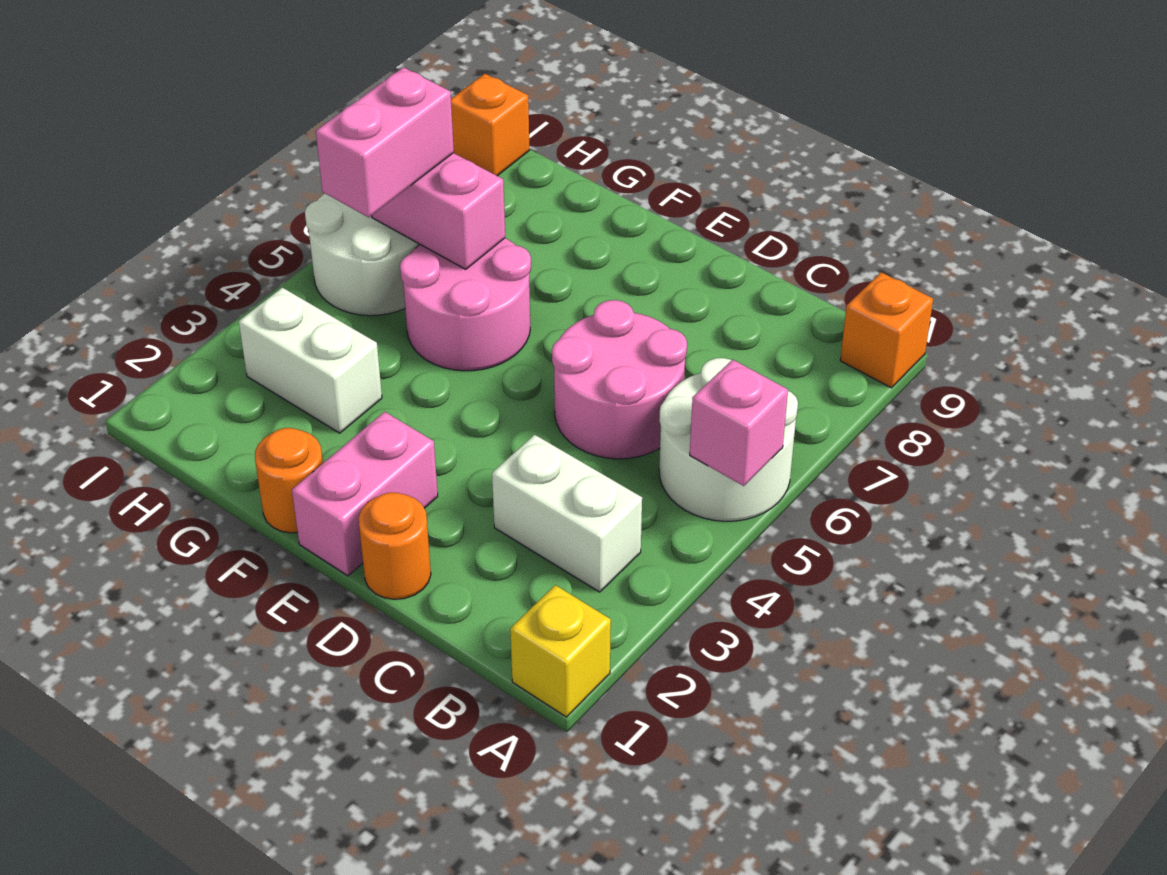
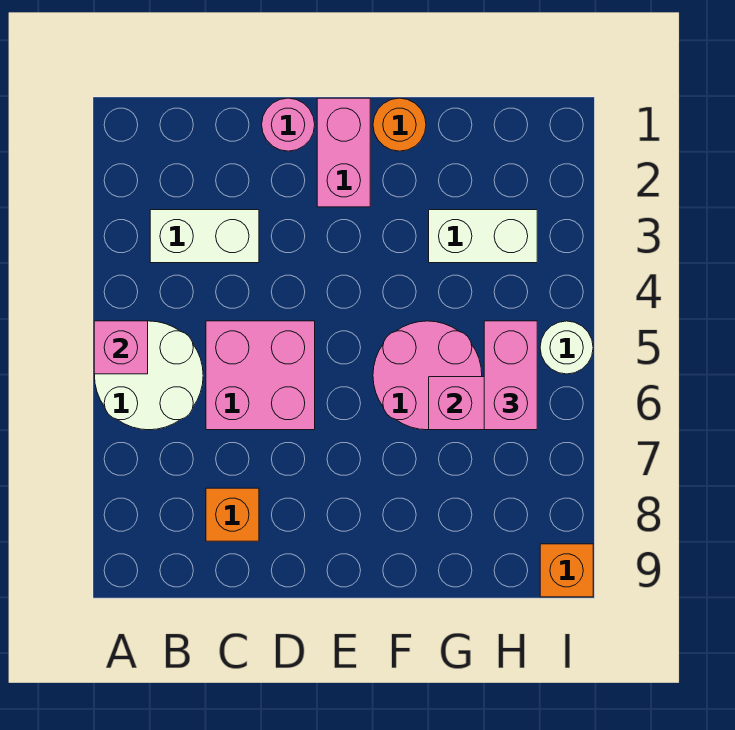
yellow brick A1 level 1 -> none
orange brick A9 level 1 -> orange brick C8 level 1
pink round brick C5:D6 level 1 -> pink brick C5:D6 level 1
orange round brick D1 level 1 -> pink round brick D1 level 1
white round brick H5:I6 level 1 -> white round brick I5 level 1

